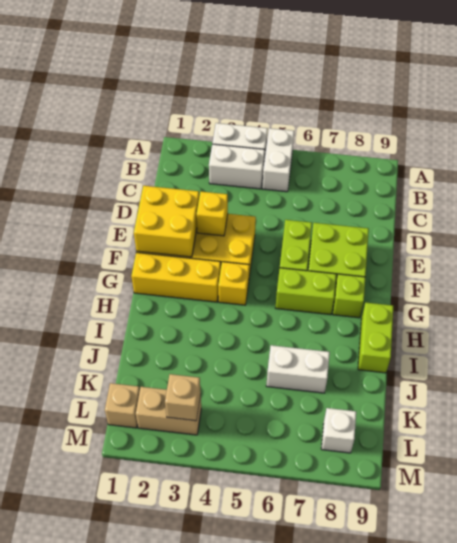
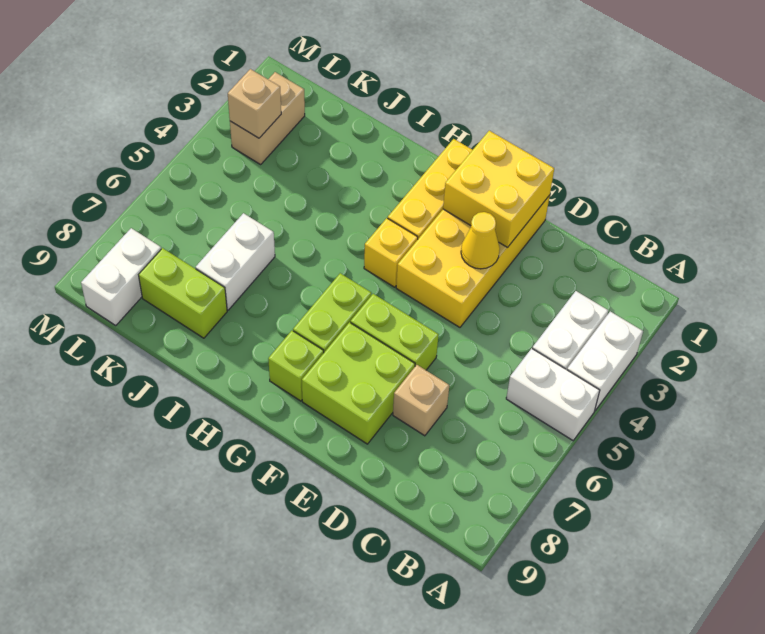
yellow brick E3 level 2 -> yellow cone E3 level 2
lime brick H9:I9 level 1 -> lime brick J8:K8 level 1
tan brick L1 level 1 -> tan brick D7 level 1
white brick L8 level 1 -> white brick L8:L9 level 1

